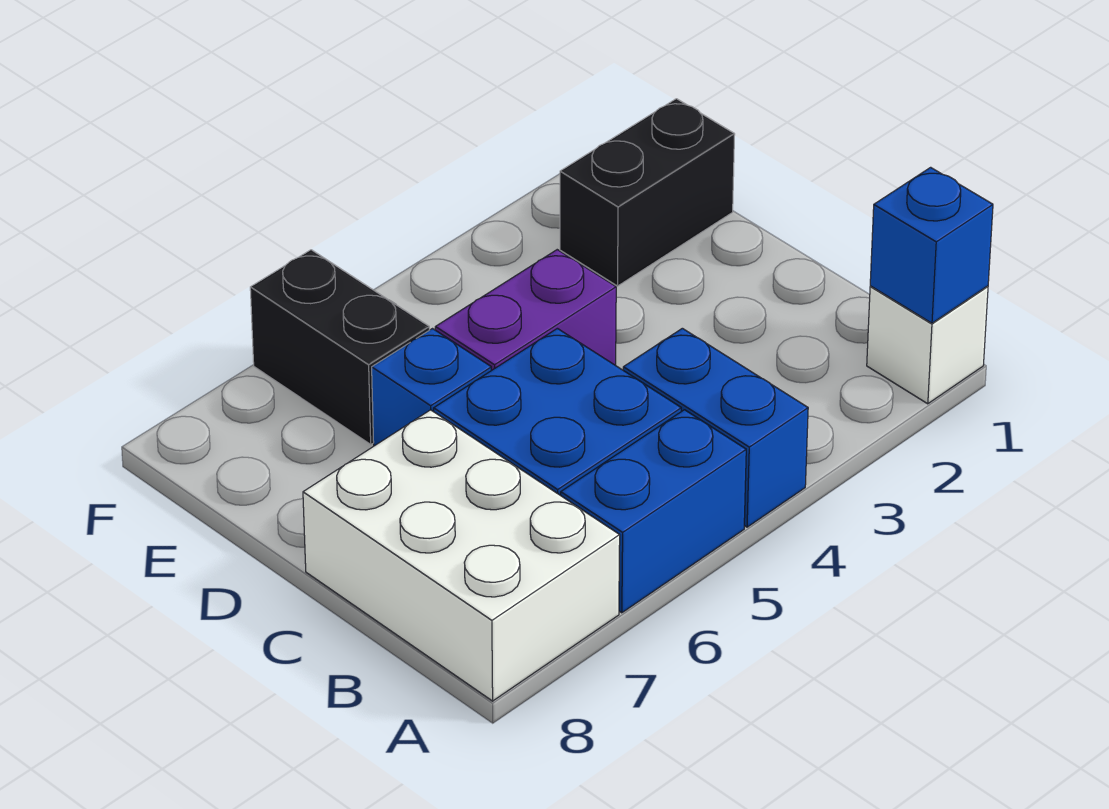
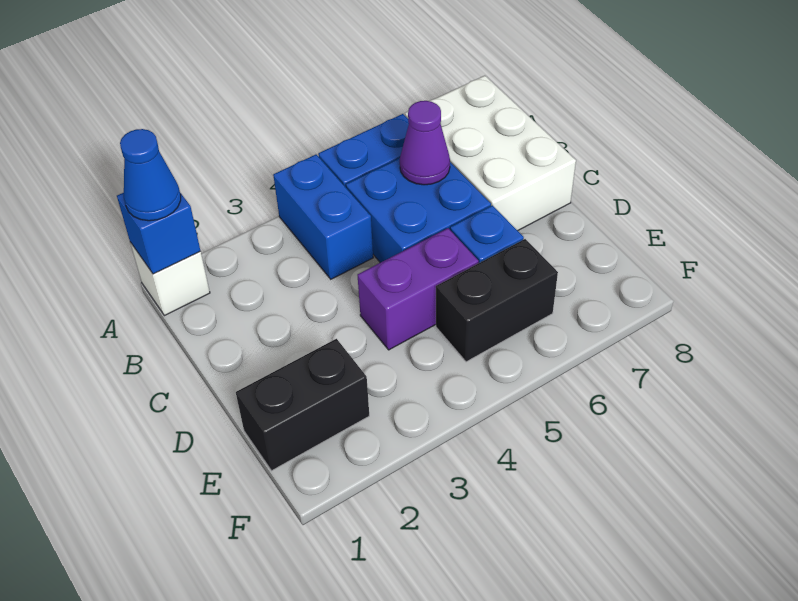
none -> blue cone A1 level 3
none -> purple cone B6 level 2
black brick E6:F6 level 1 -> black brick E5:E6 level 1

